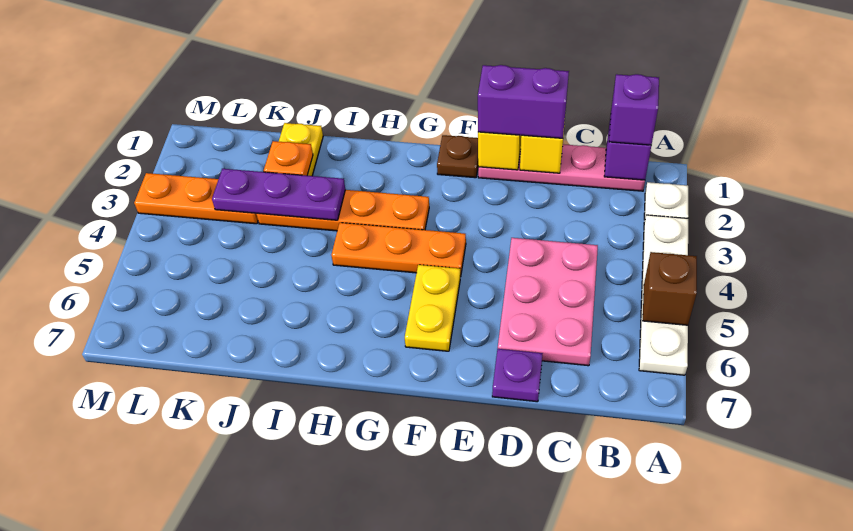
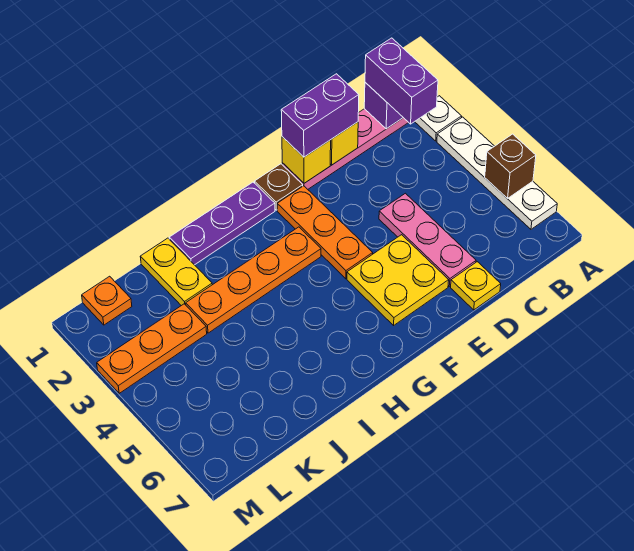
purple brick B1 level 3 -> purple brick B1:B2 level 3
pink plate C4:D6 level 1 -> pink plate D4:D6 level 1
purple plate D7 level 1 -> yellow plate D7 level 1
orange plate F4:H4 level 1 -> orange plate F2:F4 level 1
yellow plate F5:F6 level 1 -> yellow plate E5:F6 level 1
purple plate I3:K3 level 2 -> purple plate G1:I1 level 1
orange plate J2 level 2 -> orange plate L1 level 1

